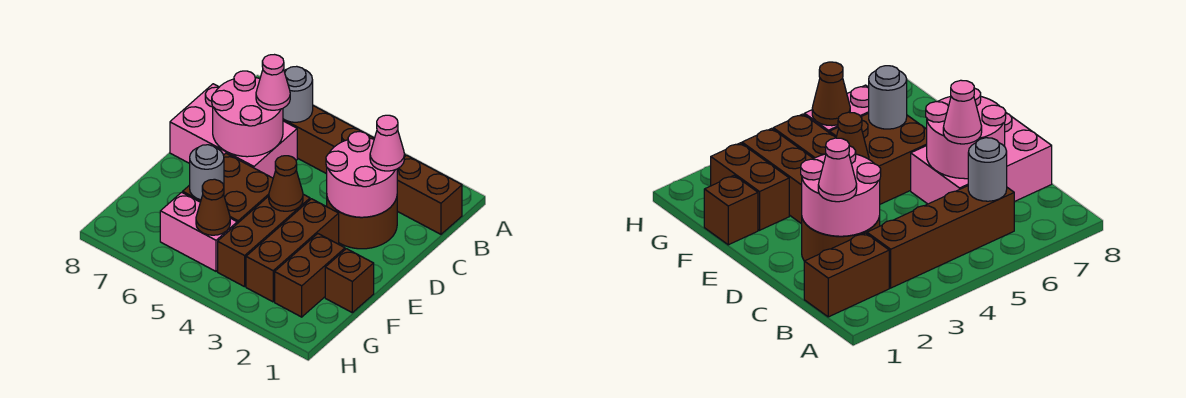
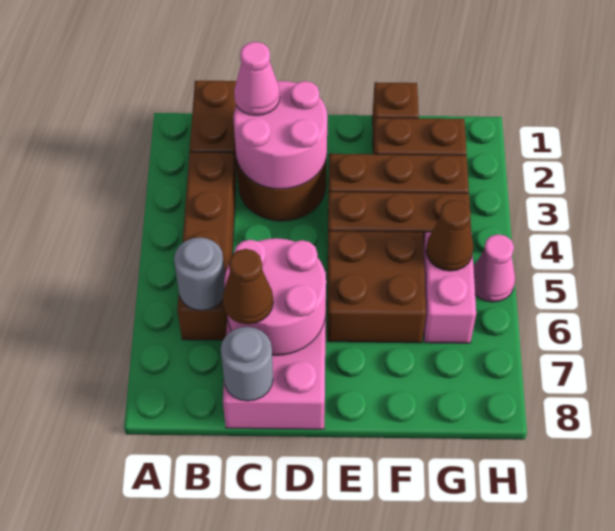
pink cone C6 level 3 -> pink cone H5 level 1
brown cone E4 level 2 -> brown cone C7 level 3
grey round brick F6 level 2 -> grey round brick C8 level 2

